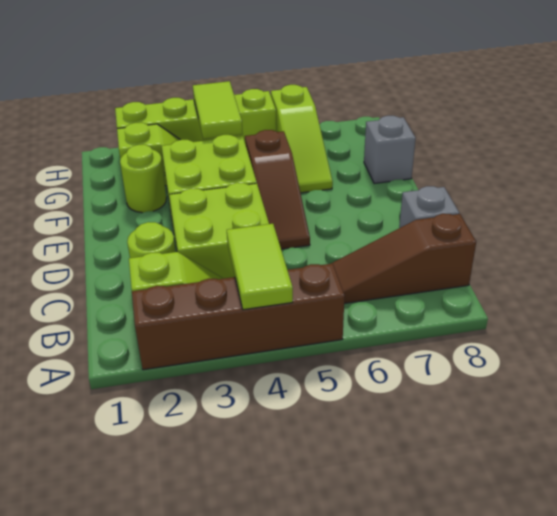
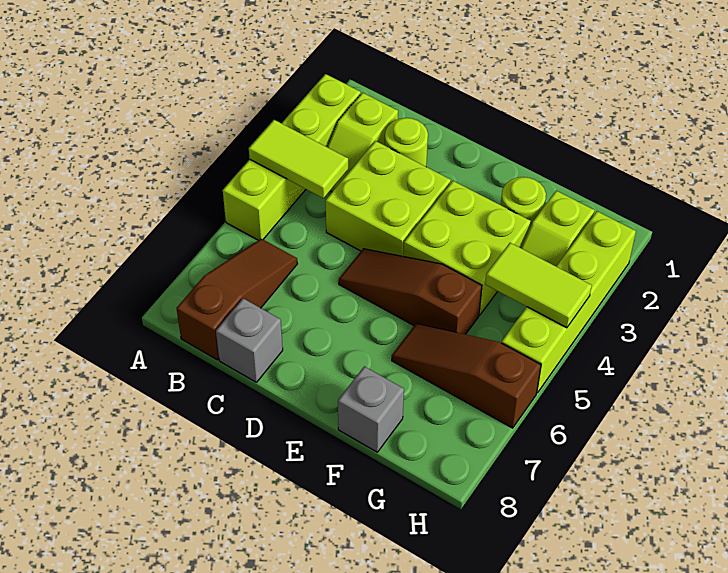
brown brick A2:A5 level 1 -> lime brick A2:A5 level 1
lime slope F6:H6 level 1 top H -> brown slope F6:H6 level 1 top H

